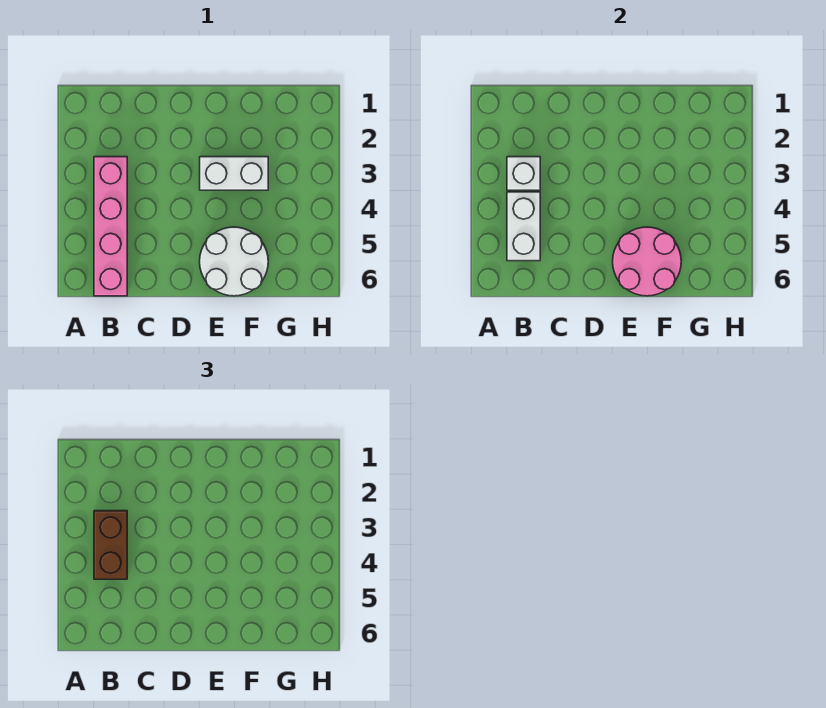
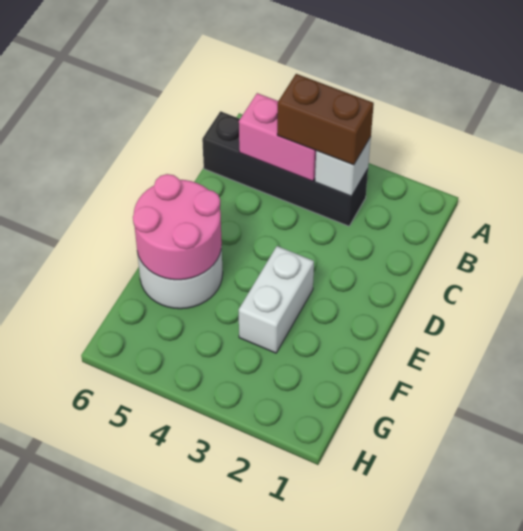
pink brick B3:B6 level 1 -> black brick B3:B6 level 1
white brick B4:B5 level 2 -> pink brick B4:B5 level 2

